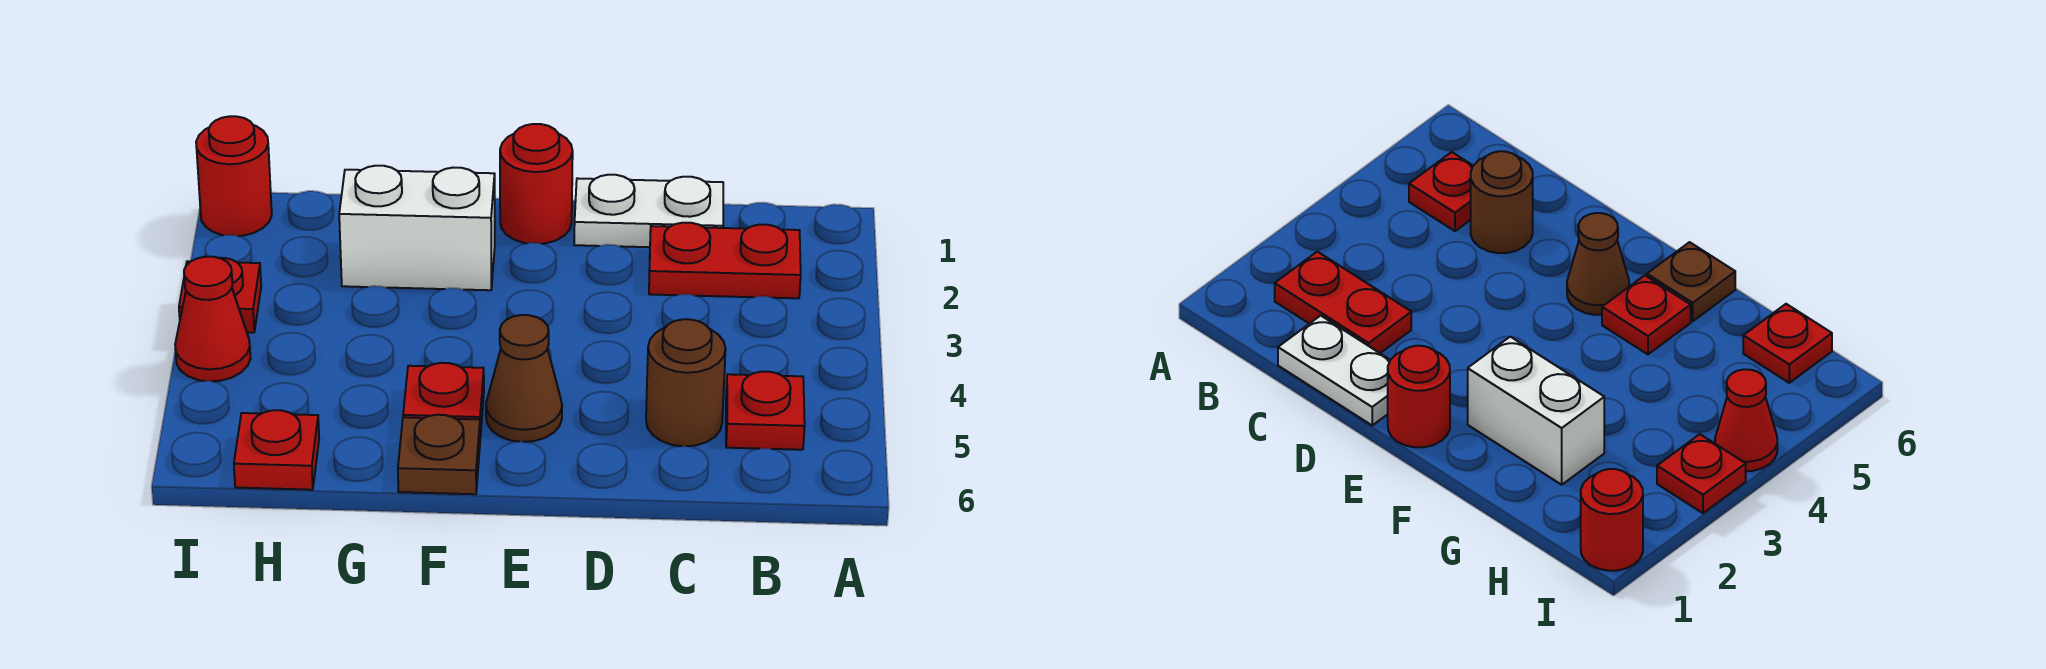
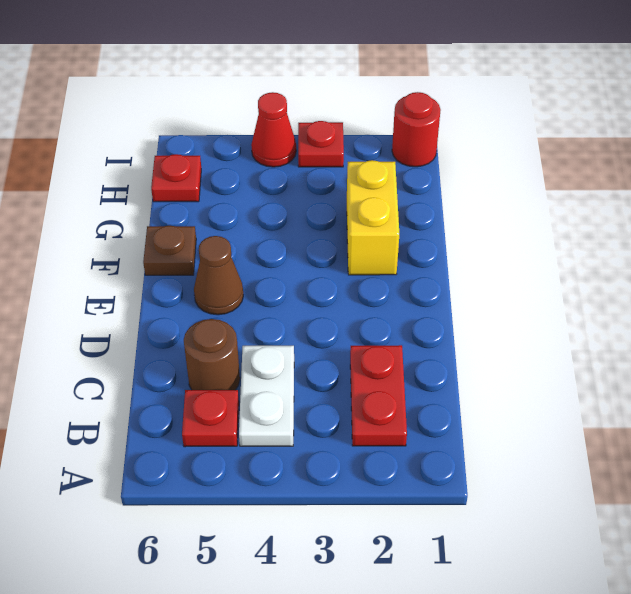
white plate C1:D1 level 1 -> white plate B4:C4 level 1
red round brick E1 level 1 -> none
white brick F2:G2 level 1 -> yellow brick F2:G2 level 1
red plate F5 level 1 -> none

